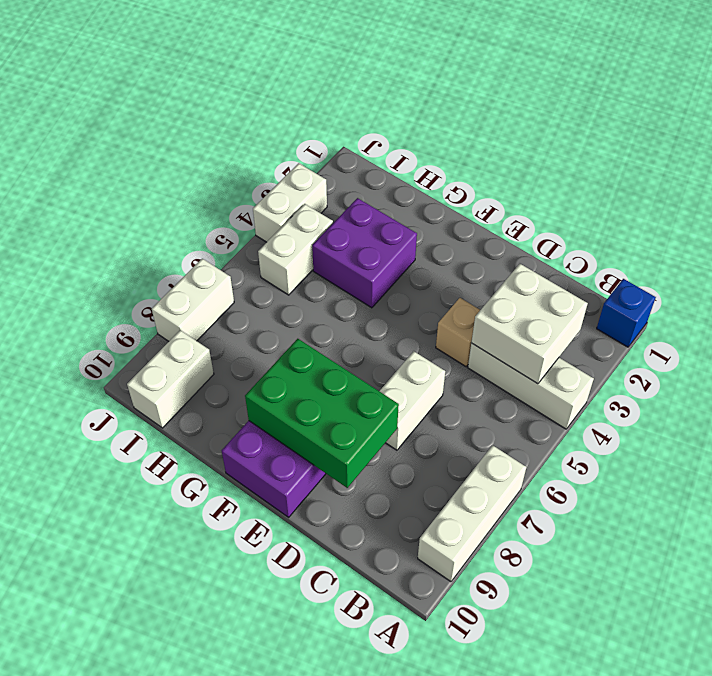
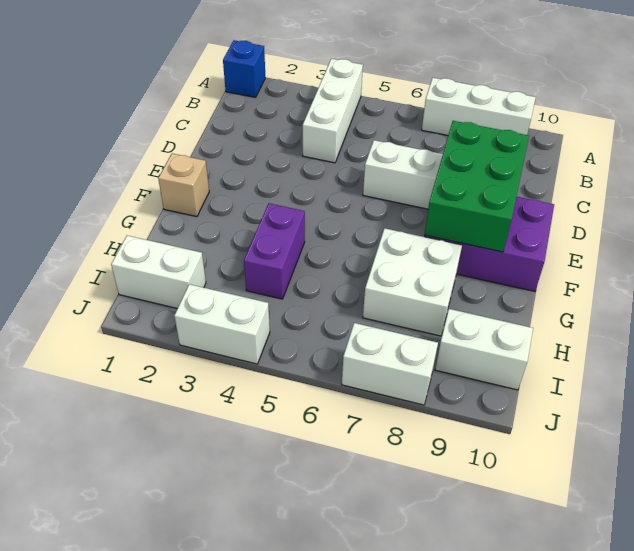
white brick B3:C4 level 2 -> white brick G7:H8 level 1
tan brick D4 level 1 -> tan brick F1 level 1
purple brick G3:H4 level 1 -> purple brick G4:H4 level 1
white brick I4:I5 level 1 -> white brick I1:I2 level 1

